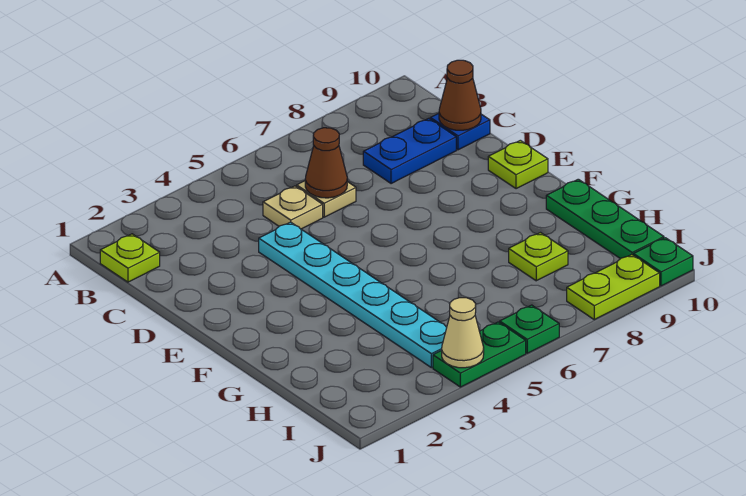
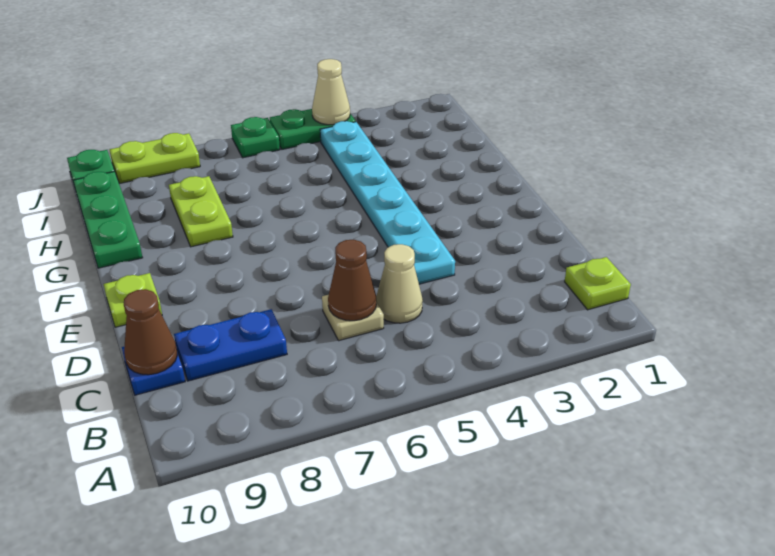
tan plate C5 level 1 -> tan cone C5 level 1
lime plate H8 level 1 -> lime plate G8:H8 level 1

